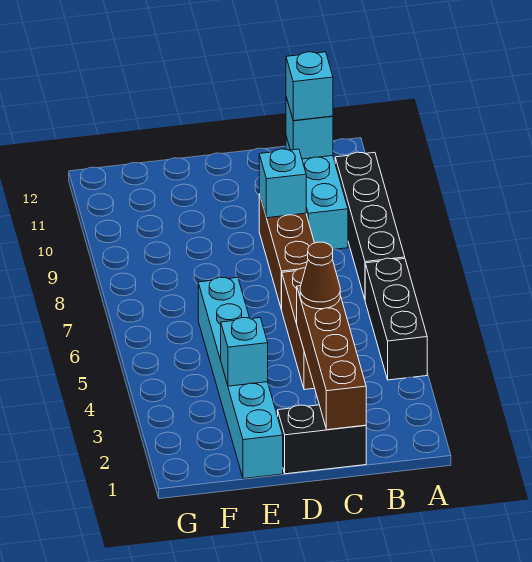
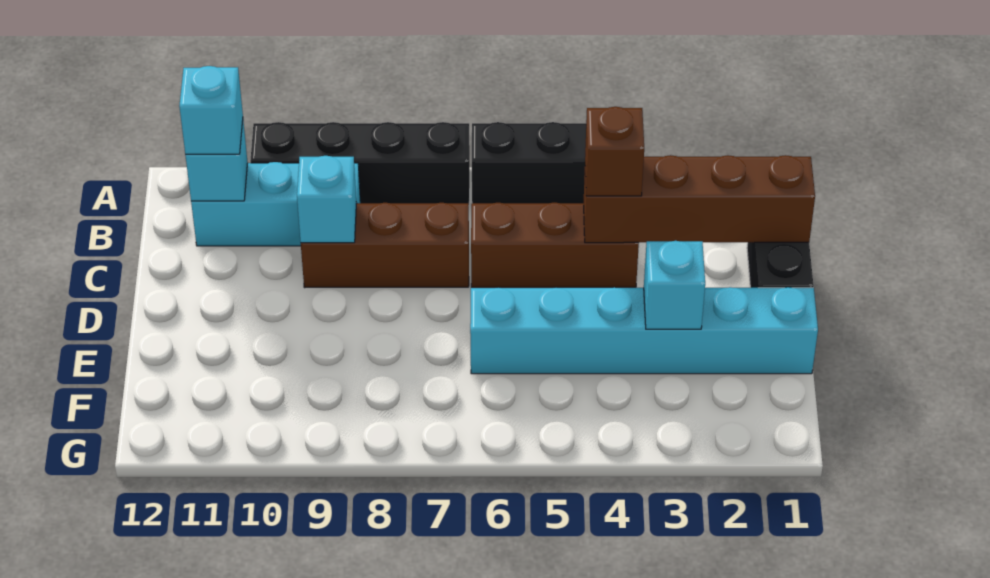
brown cone C4 level 3 -> brown brick C4 level 3

